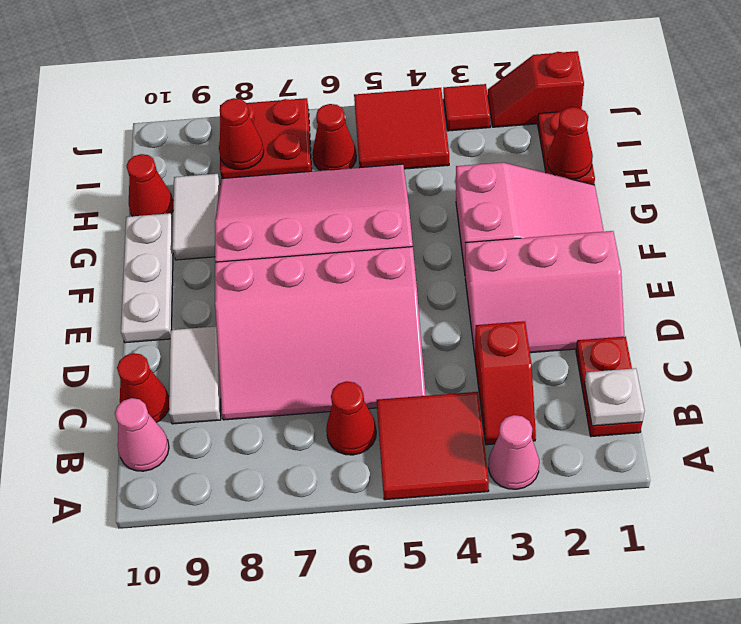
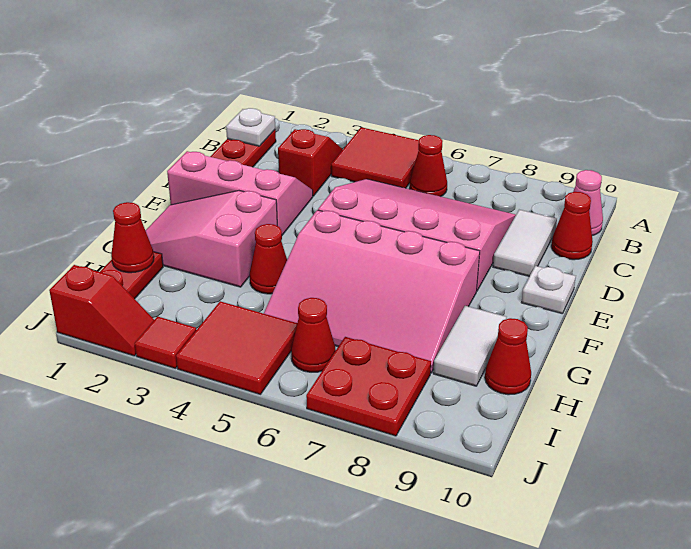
pink cone A3 level 1 -> none
white plate E10:G10 level 1 -> white plate E10 level 1
red cone I8 level 2 -> red cone G4 level 1

